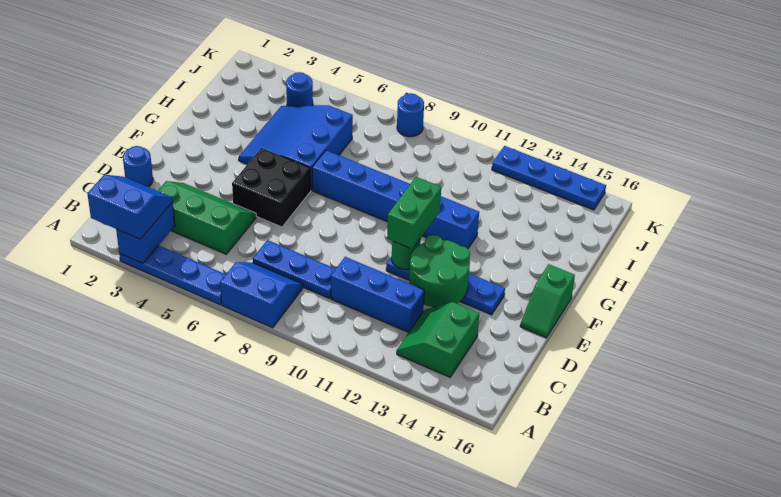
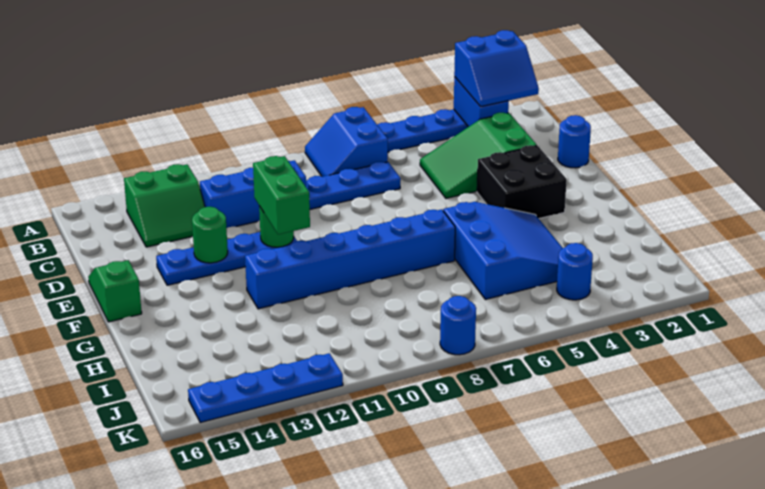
blue slope A7:B8 level 1 top A -> blue slope A7:B8 level 1 top 7
green slope B13:C14 level 1 top 14 -> green slope B13:C14 level 1 top B
green slope C3:D5 level 1 top C -> green slope C3:D5 level 1 top 3
green round brick D12:E13 level 2 -> green round brick E13 level 2
black brick E5:F6 level 1 -> black brick E3:F4 level 1

